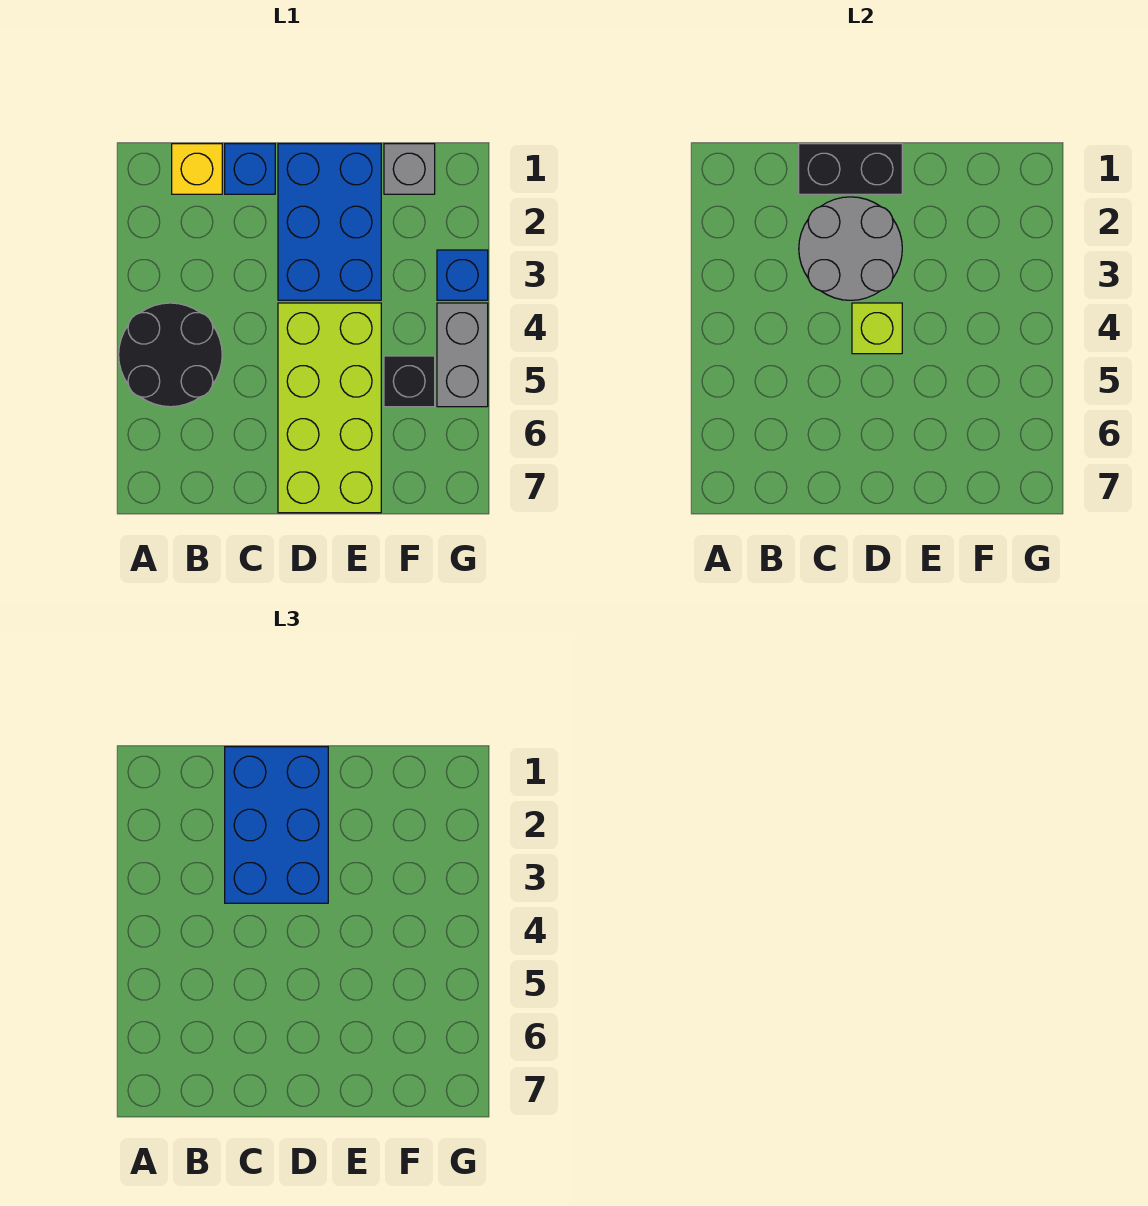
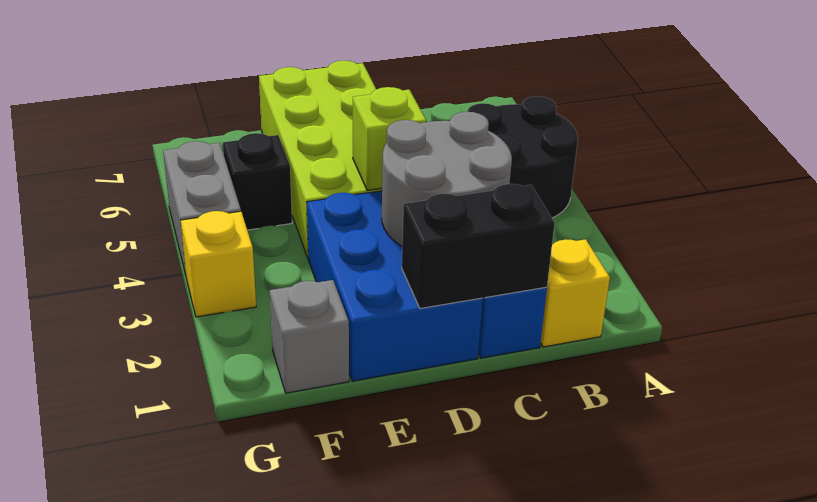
blue brick C1:D3 level 3 -> none
blue brick G3 level 1 -> yellow brick G3 level 1

